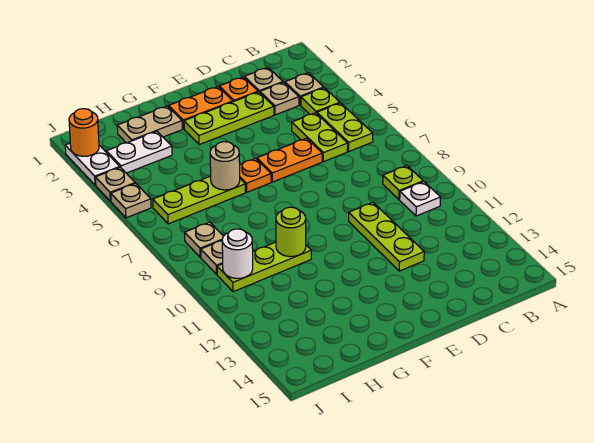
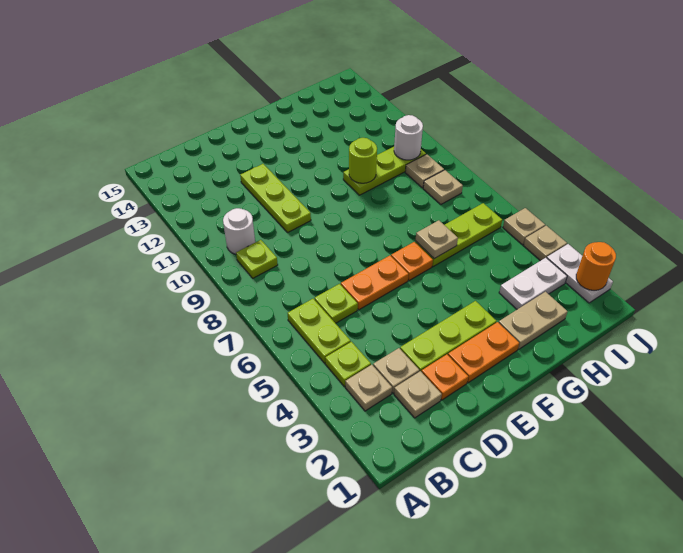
white plate B10 level 1 -> white round brick B10 level 1
lime plate C5:C6 level 1 -> lime plate C6 level 1
tan round brick G6 level 2 -> tan plate G6 level 2

